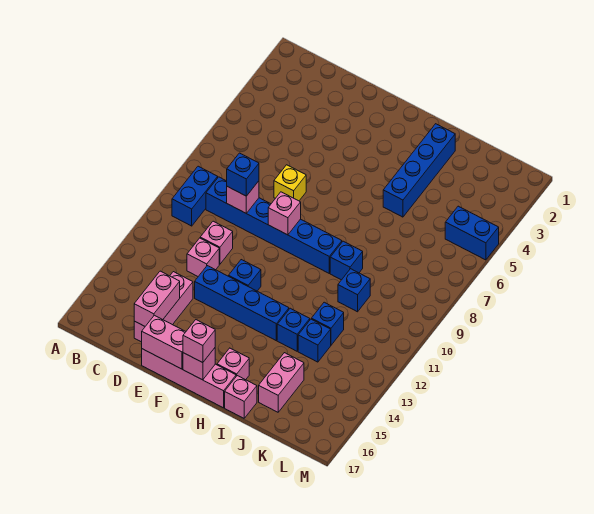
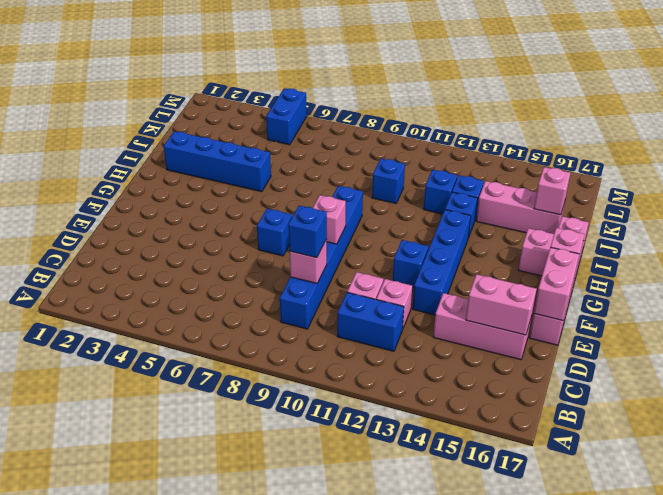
blue brick B9:B10 level 1 -> blue brick C11:C12 level 1
yellow brick E7 level 1 -> none
pink brick G17 level 3 -> pink brick J16 level 2
blue brick I9 level 1 -> blue brick F7 level 1
pink brick J15:J16 level 1 -> pink brick J14:J16 level 1

